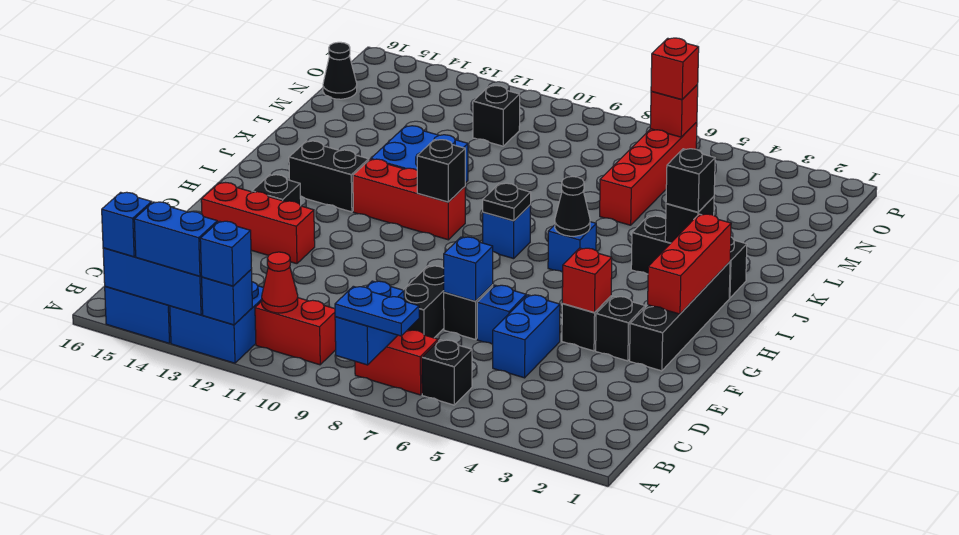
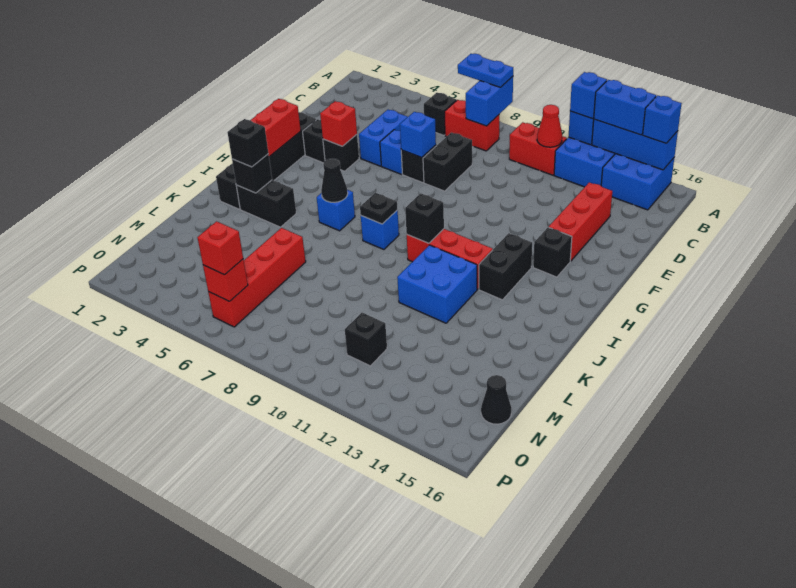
red brick F13:F15 level 1 -> red brick D14:F14 level 1
black brick I13:I14 level 1 -> black brick H13:I13 level 1

